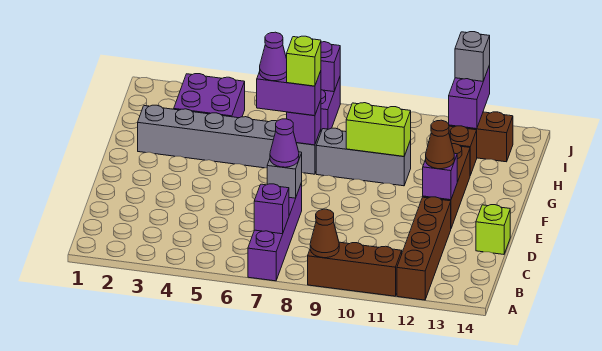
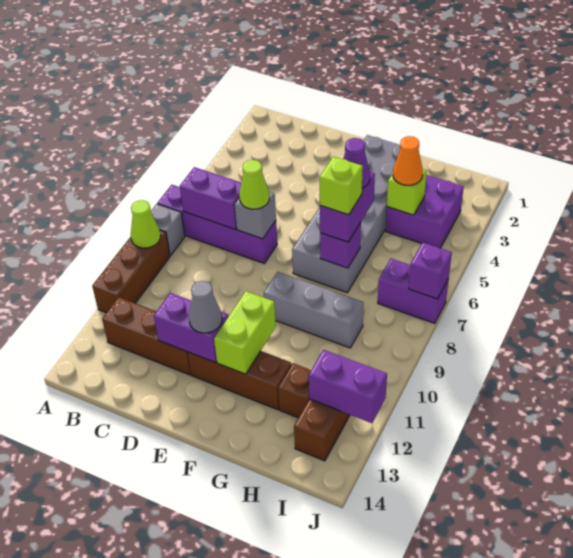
brown cone A9 level 2 -> lime cone A9 level 2
brown brick A12:D12 level 1 -> brown brick B12:D12 level 1
purple brick B7 level 2 -> purple brick B7:C7 level 2
purple cone D7 level 3 -> lime cone D7 level 3
lime brick D14 level 1 -> lime brick H4 level 2
purple brick E12 level 2 -> purple brick D12:E12 level 2
brown cone E12 level 3 -> grey cone E12 level 3
grey brick G2:G7 level 1 -> grey brick F2:G7 level 1
grey brick G8:G10 level 1 -> grey brick F9:H9 level 1
lime brick G9:G10 level 2 -> lime brick F11:F12 level 2
none -> orange cone H4 level 3
grey brick J12 level 3 -> grey brick A8 level 1

